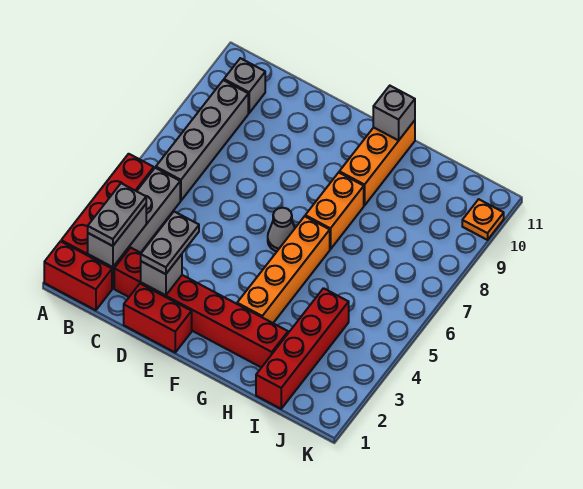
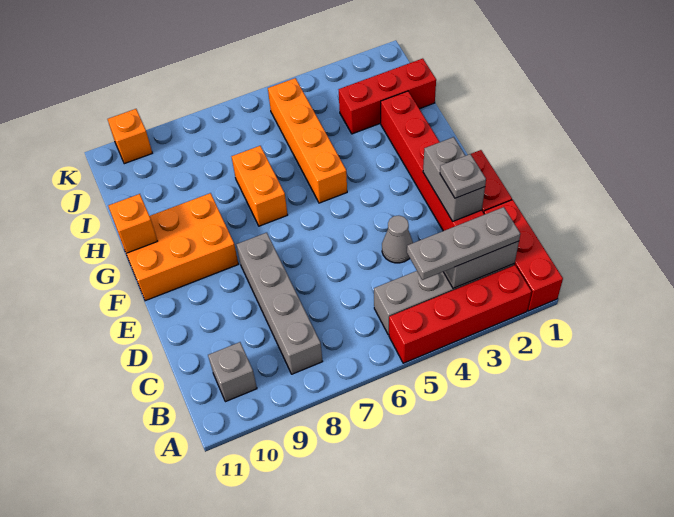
red brick A1:B1 level 1 -> red brick A1:C1 level 1
grey plate B2:B3 level 3 -> grey plate B2:B4 level 3
grey brick B6:B9 level 1 -> grey brick B8:E8 level 1
grey brick D2 level 2 -> grey brick D2:E2 level 2
grey plate D2:D3 level 3 -> grey plate D2 level 3
grey cone F6 level 1 -> grey cone D4 level 1
orange brick G3:G6 level 1 -> orange brick G5:J5 level 1
orange brick G7:G8 level 1 -> orange brick G7:H7 level 1
orange brick G9:G11 level 1 -> orange brick F9:G11 level 1
grey brick G11 level 2 -> orange brick G11 level 2
red brick I1:I4 level 1 -> red brick I1:I3 level 1
orange plate K10 level 1 -> orange brick K10 level 1

